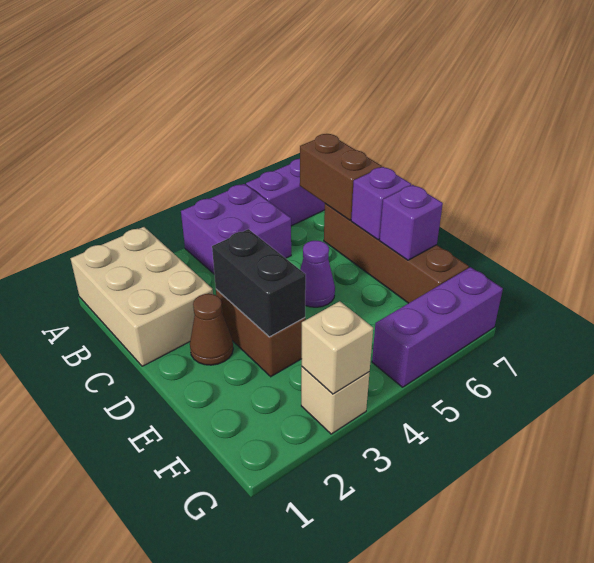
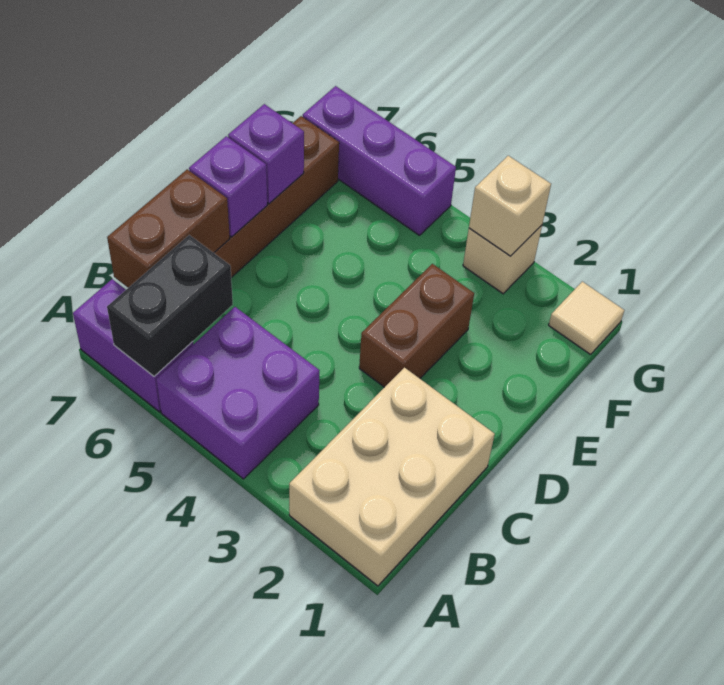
brown cone D2 level 1 -> none
black brick D3:E3 level 2 -> black brick A6:B6 level 2
purple cone D5 level 1 -> none
none -> tan tile G1 level 1

